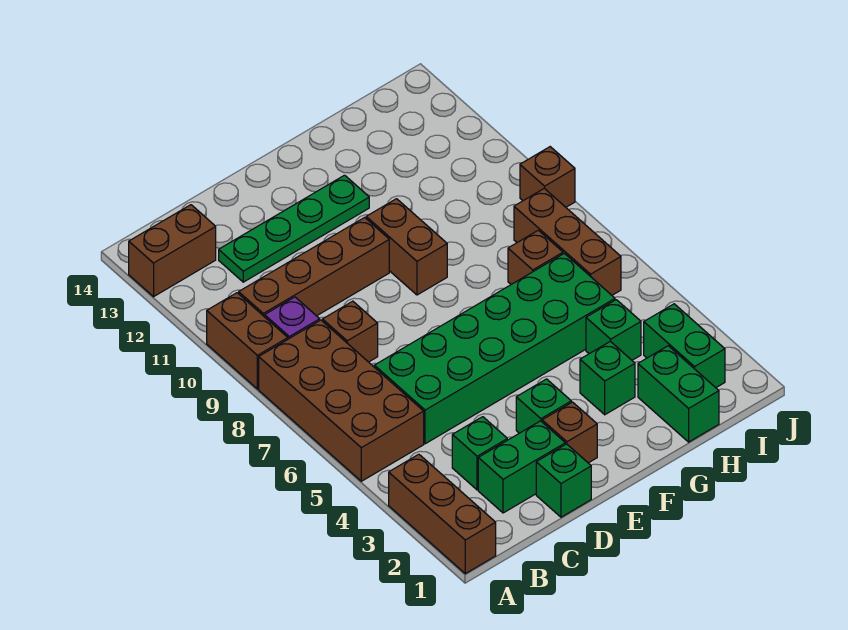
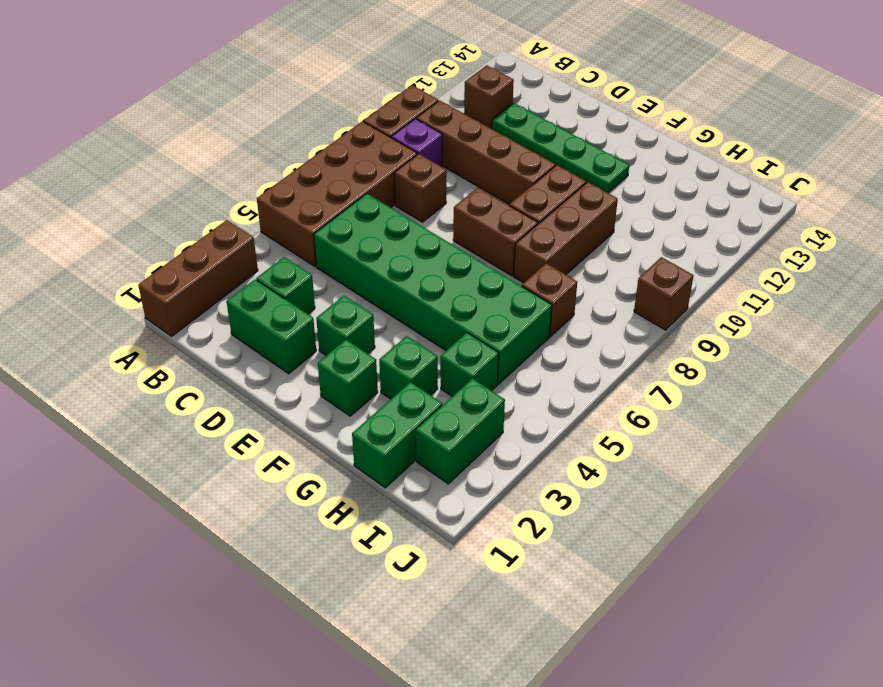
brown brick A13:B13 level 1 -> brown brick E8:F8 level 1
green brick D1 level 1 -> green brick F2 level 1
brown brick E2 level 1 -> brown brick B12 level 1
brown brick I6:I8 level 1 -> brown brick G8:G10 level 1

